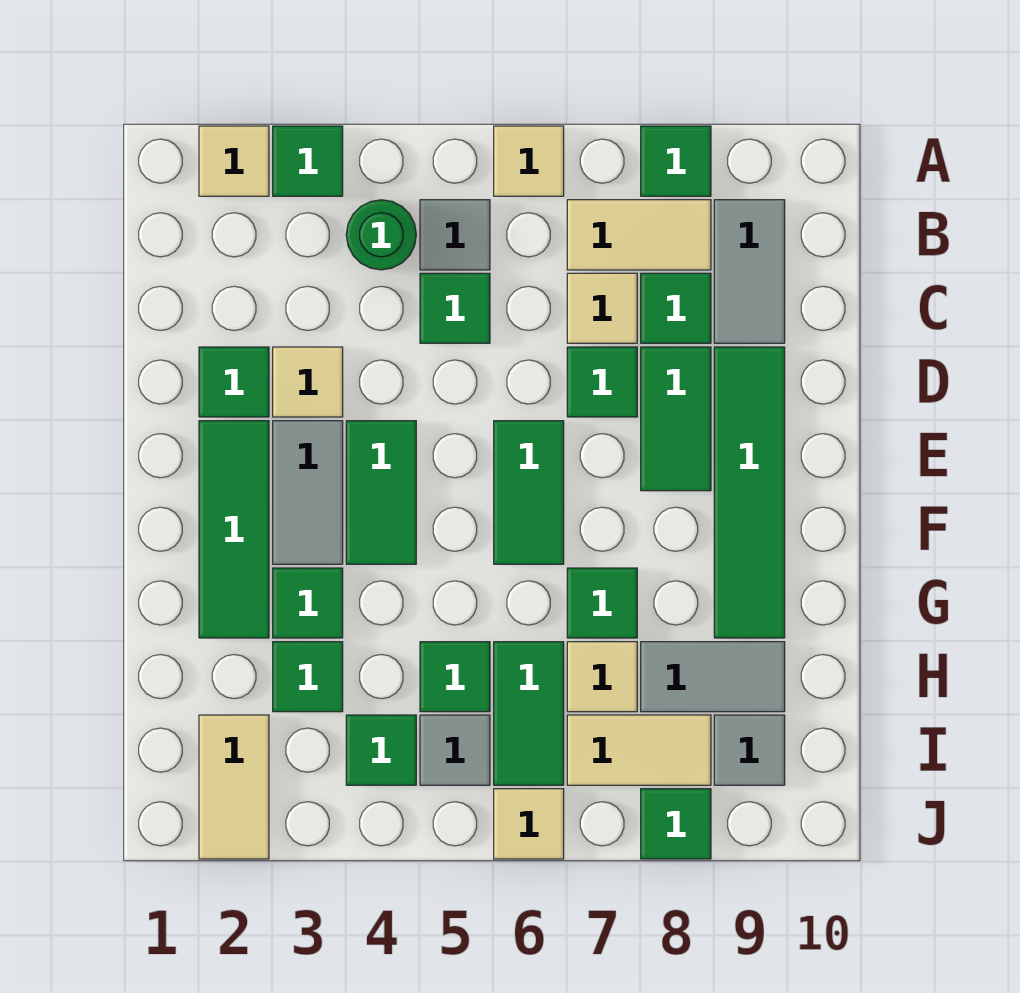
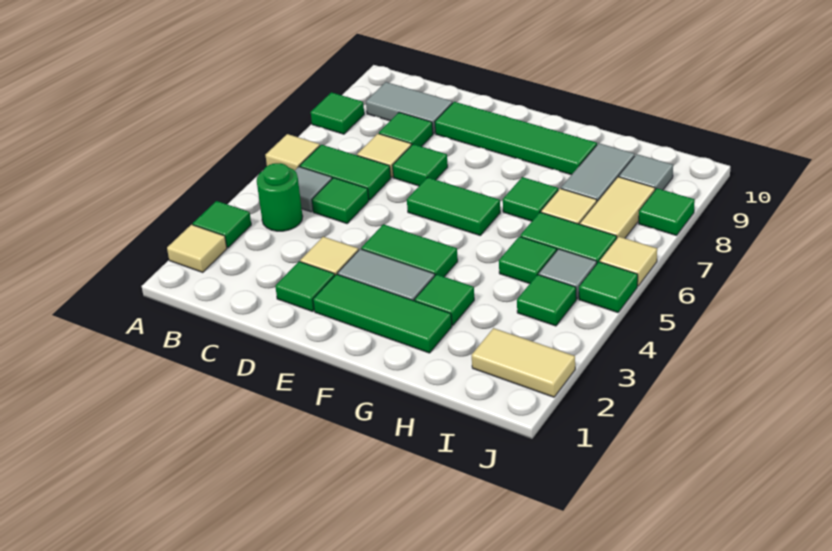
tan tile B7:B8 level 1 -> none
green tile D8:E8 level 1 -> green tile B6:C6 level 1
green tile H3 level 1 -> green tile J5 level 1

